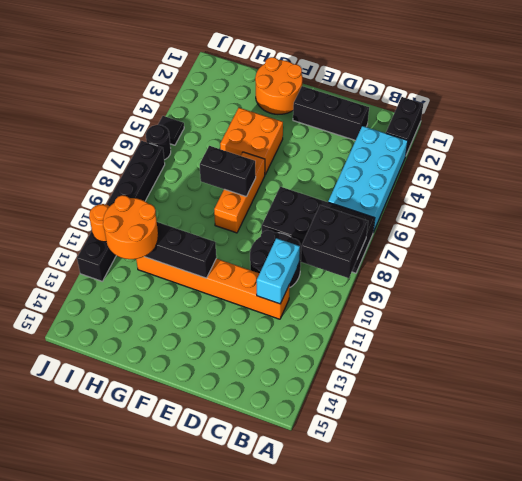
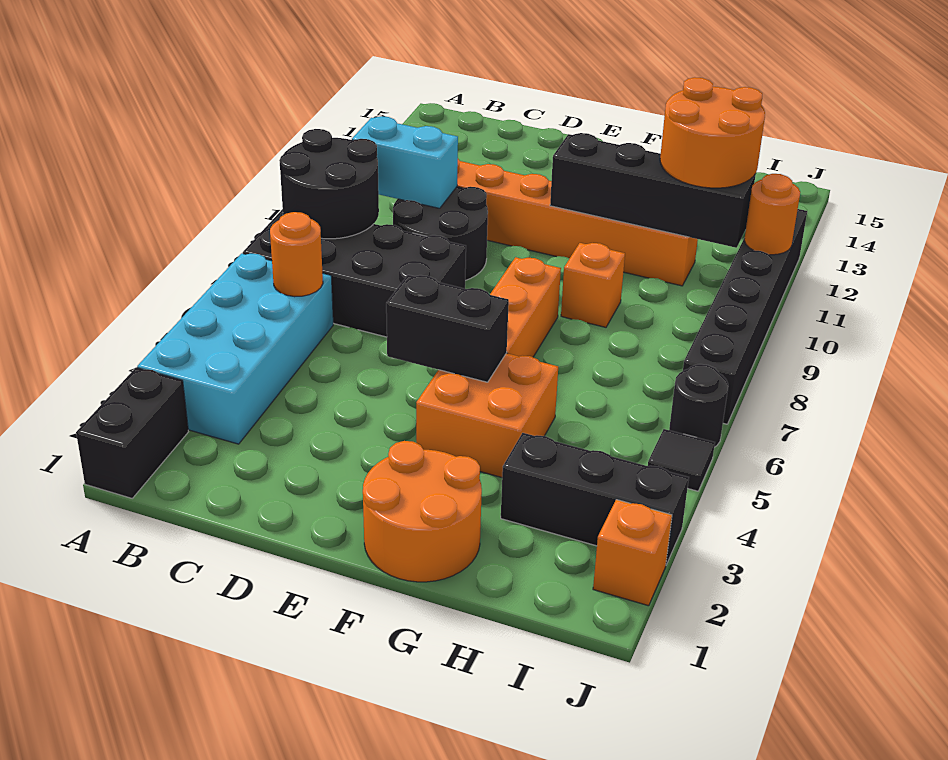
black brick A8:B9 level 2 -> black round brick A8:B9 level 2
none -> orange round brick B6 level 2
black brick C2:E2 level 1 -> black brick H3:J3 level 1
cyan brick C10:C11 level 2 -> cyan brick B10:C10 level 2
black brick F7:G7 level 2 -> black brick E5:F5 level 2
none -> orange brick G9 level 1
none -> orange brick J2 level 1

